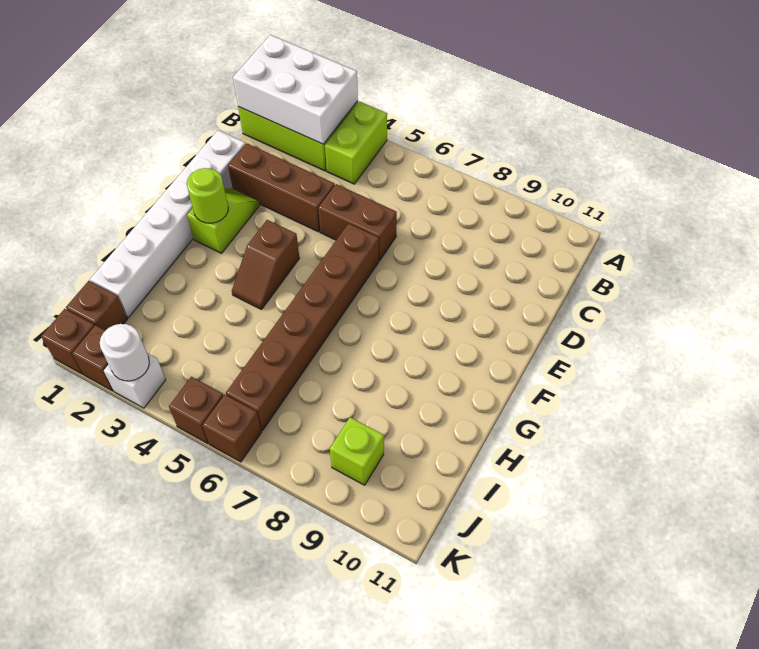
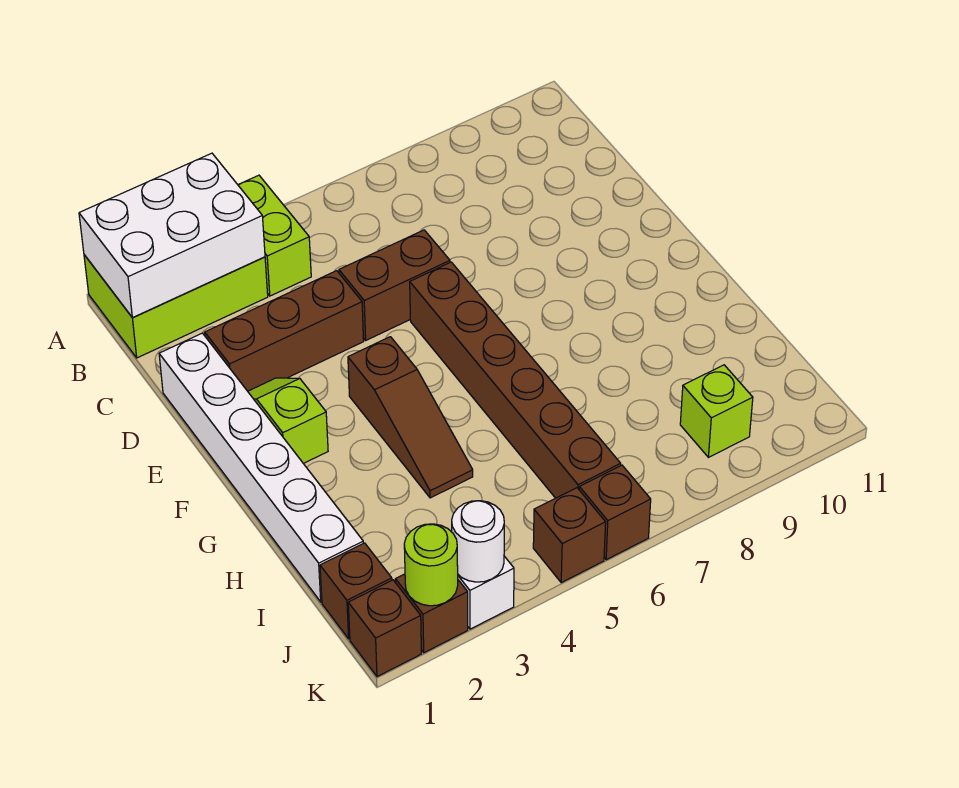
lime round brick F2 level 2 -> lime round brick K2 level 2
brown slope F4:G4 level 1 top F -> brown slope F4:H4 level 1 top F

